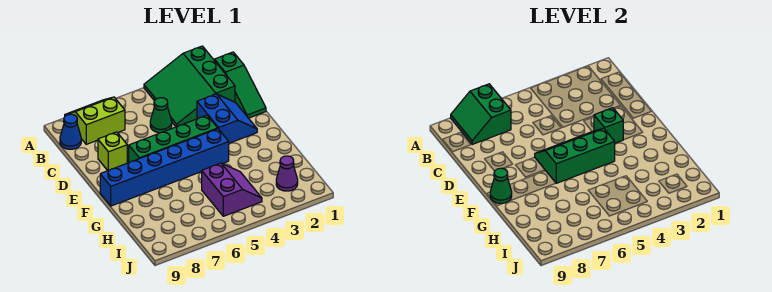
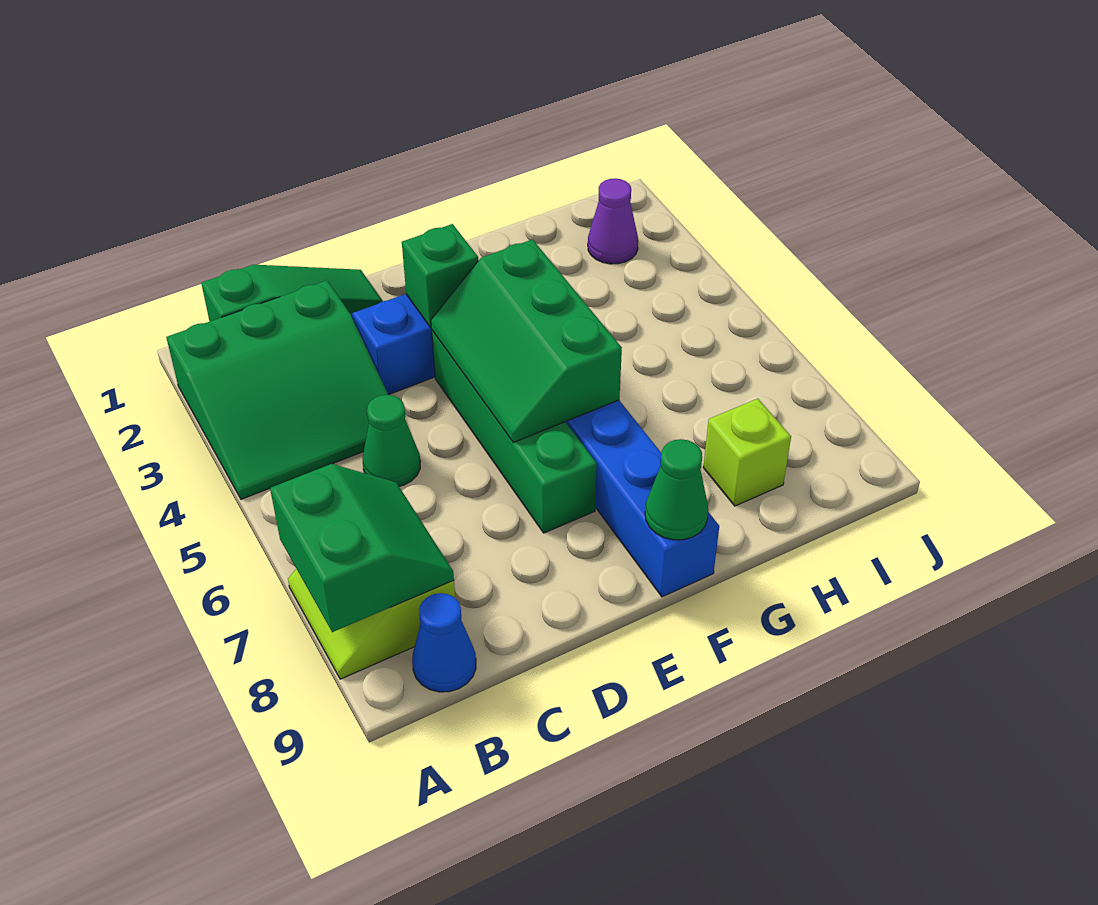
green slope A7:B8 level 2 top 7 -> green slope A7:B8 level 2 top A
lime brick D8 level 1 -> lime brick H8 level 1
purple slope H4:I5 level 1 top 5 -> none

